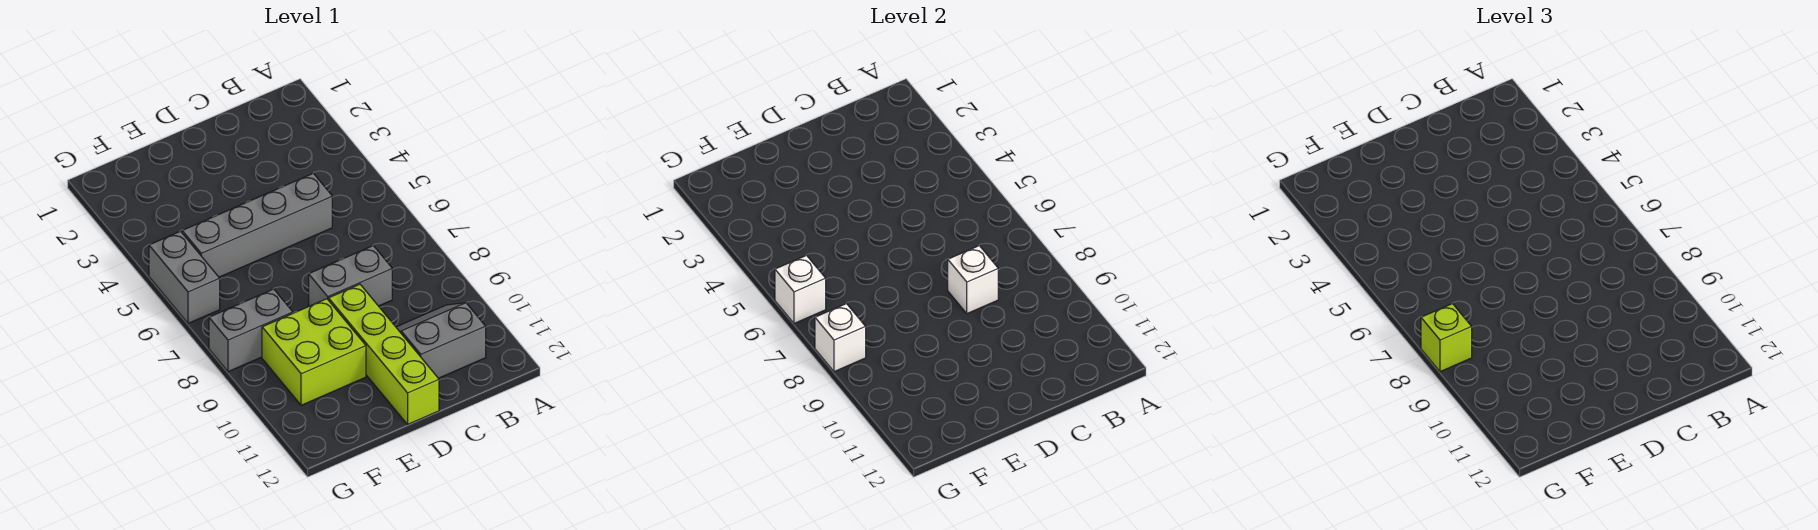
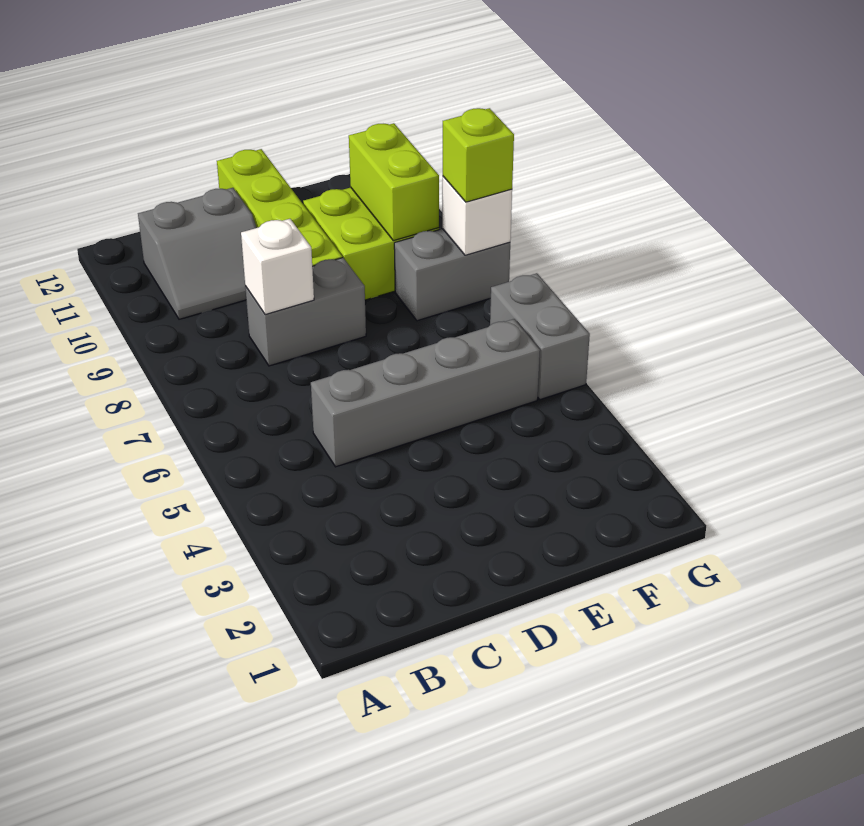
none -> lime brick F9:F10 level 2
white brick G6 level 2 -> none

